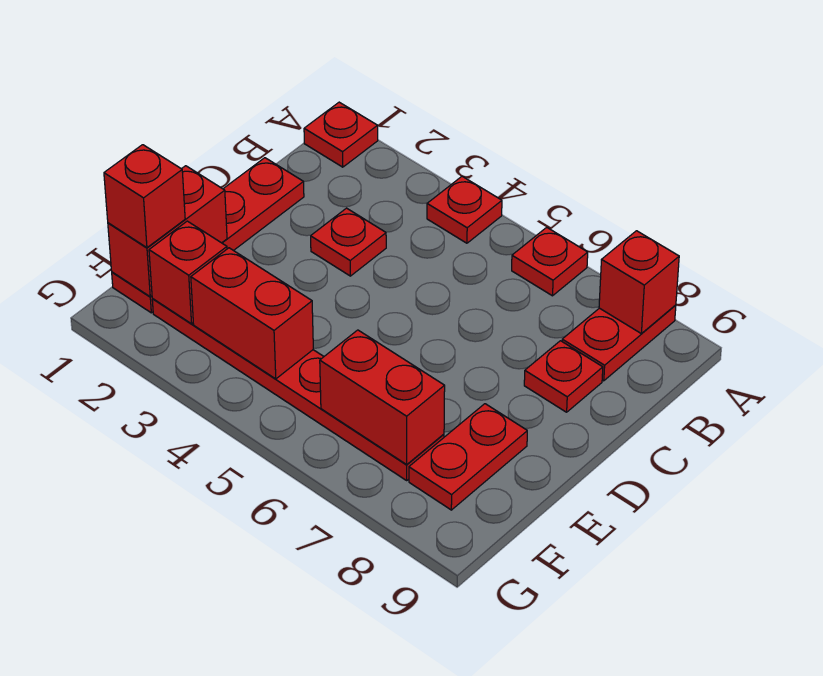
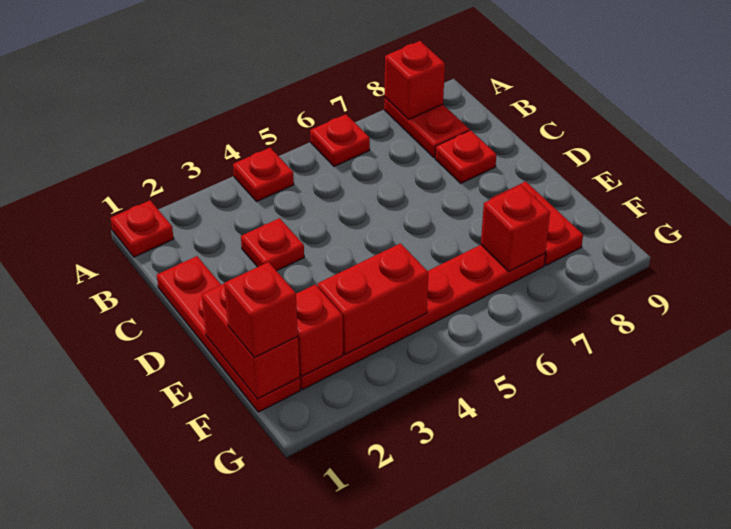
red brick F6:F7 level 2 -> red brick F7 level 2

